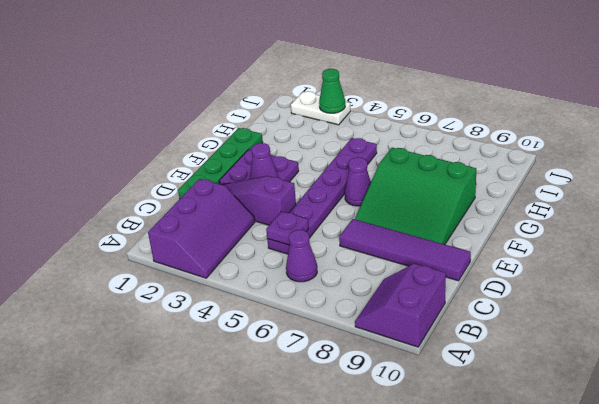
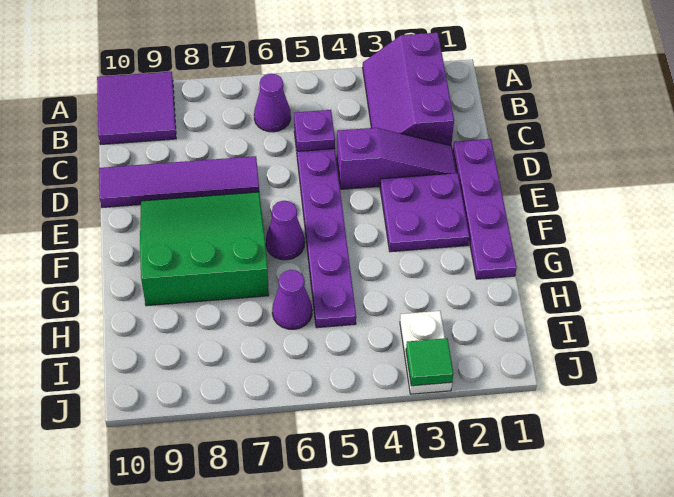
purple slope A9:B10 level 1 top 10 -> purple tile A9:B10 level 1
green plate D1:G1 level 1 -> purple plate D1:G1 level 1
purple cone E3 level 2 -> purple cone H6 level 1
white plate J2:J3 level 1 -> white plate I3:J3 level 1
green cone J3 level 2 -> green tile J3 level 2

